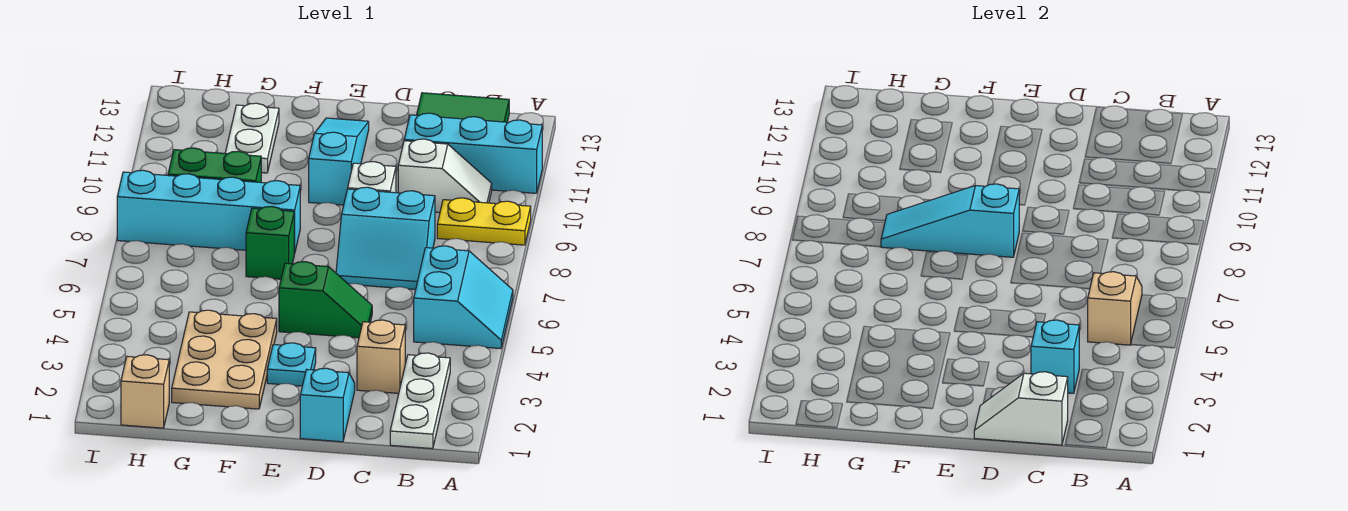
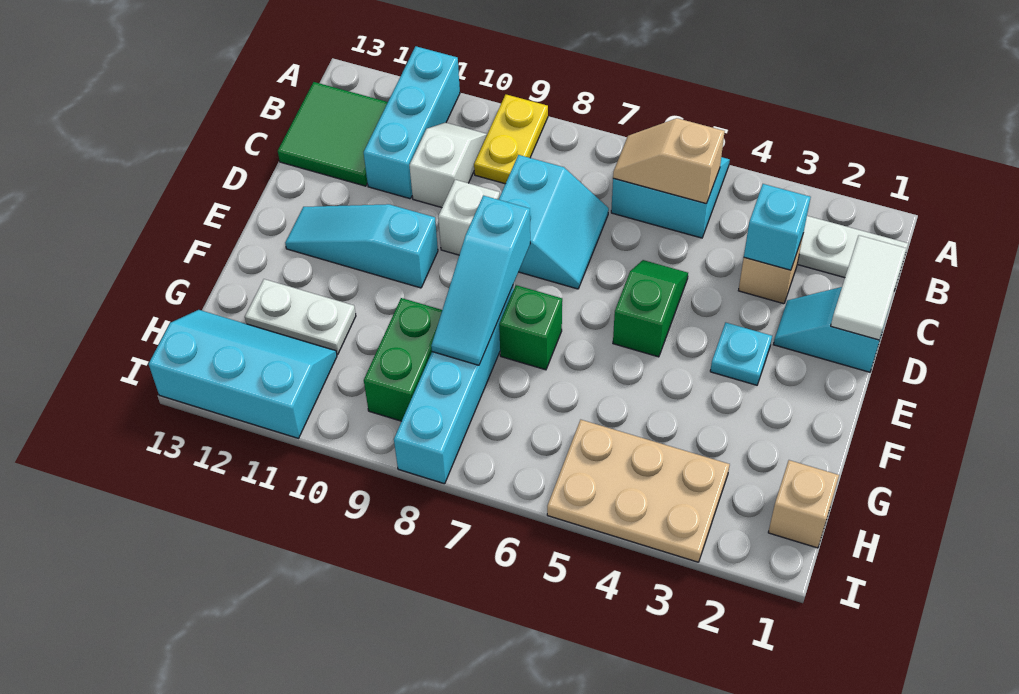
white slope C1:D1 level 2 top C -> white tile C1:D1 level 2
tan plate F2:G4 level 1 -> tan plate H3:I5 level 1
none -> cyan slope H11:I13 level 1 top I

